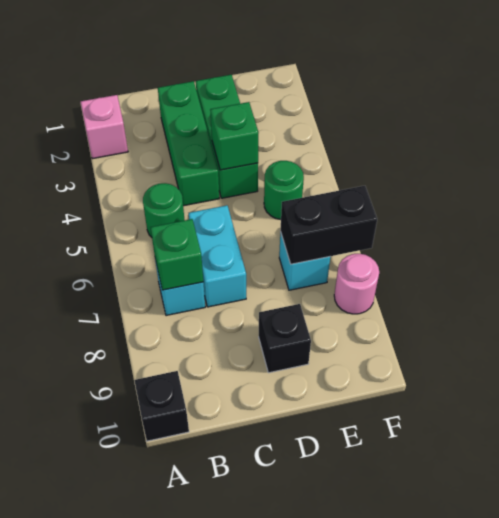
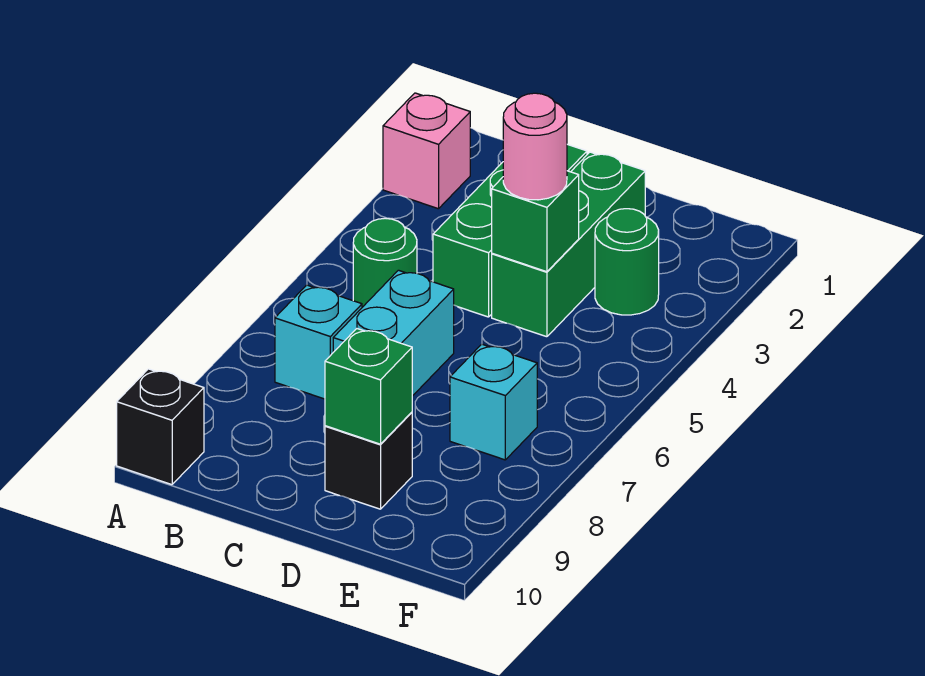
green brick B7 level 2 -> green brick D9 level 2
green round brick E5 level 1 -> green round brick E3 level 1
black brick E7:F7 level 2 -> none
pink round brick F8 level 1 -> pink round brick D4 level 3

